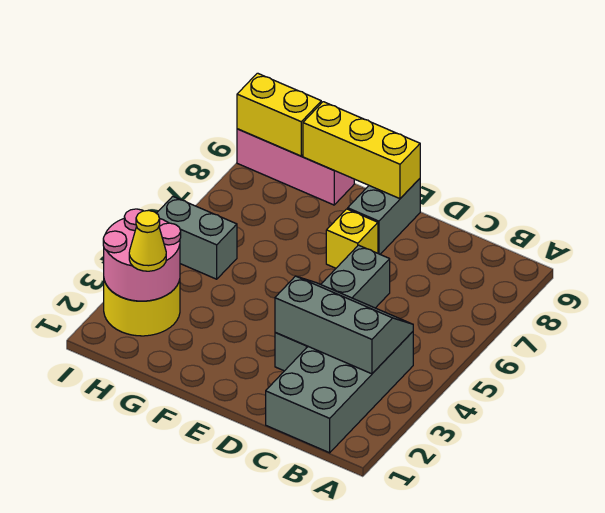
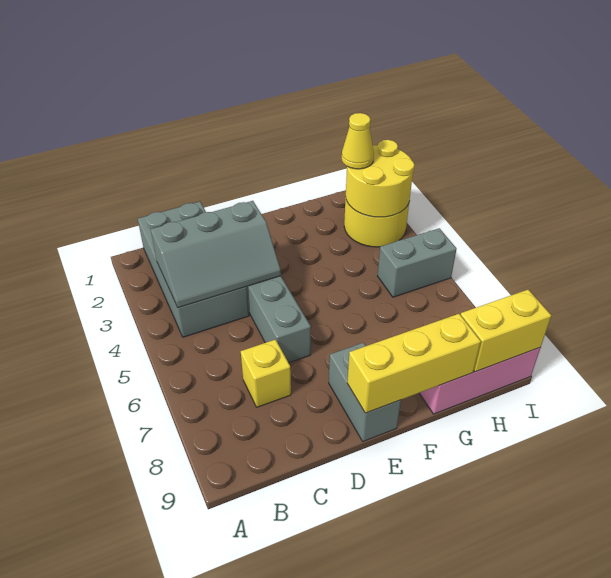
yellow brick E7 level 1 -> yellow brick C7 level 1
pink round brick H2:I3 level 2 -> yellow round brick H2:I3 level 2

